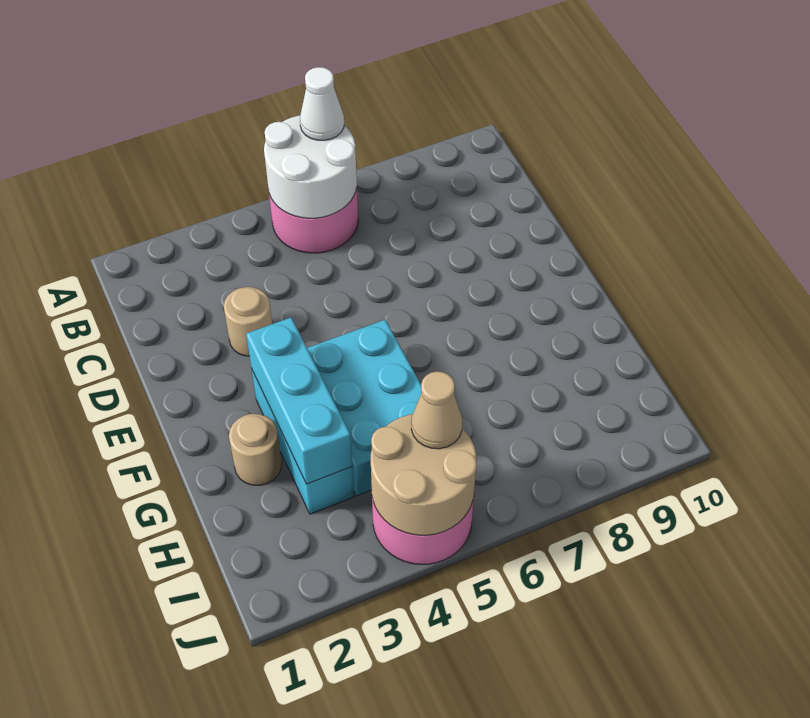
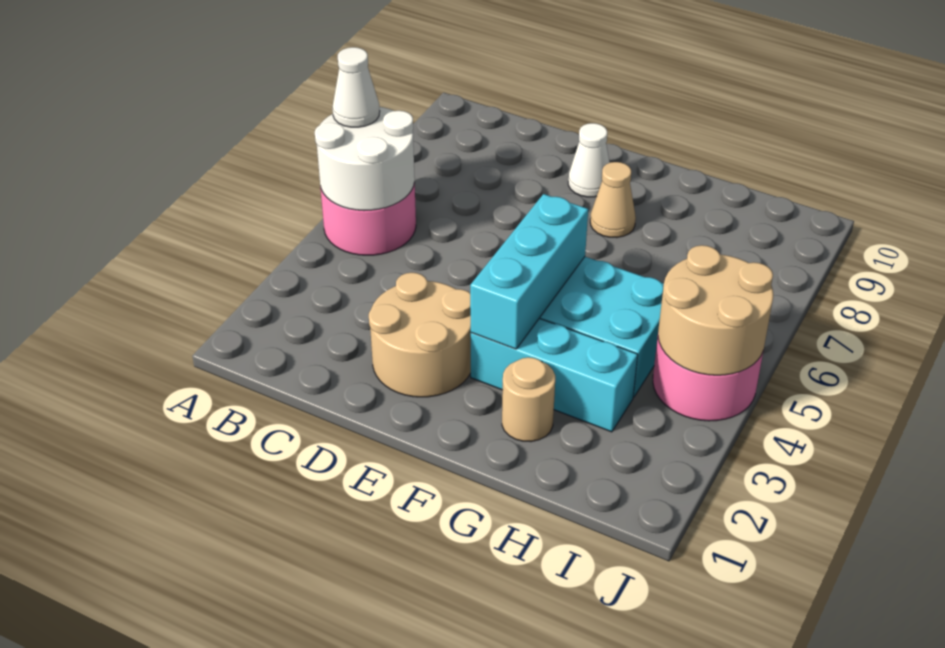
tan round brick D3 level 1 -> tan round brick D2:E3 level 1
none -> white cone E9 level 1
cyan brick F3:H3 level 2 -> cyan brick F3:F5 level 2
tan cone I5 level 3 -> tan cone F8 level 1

